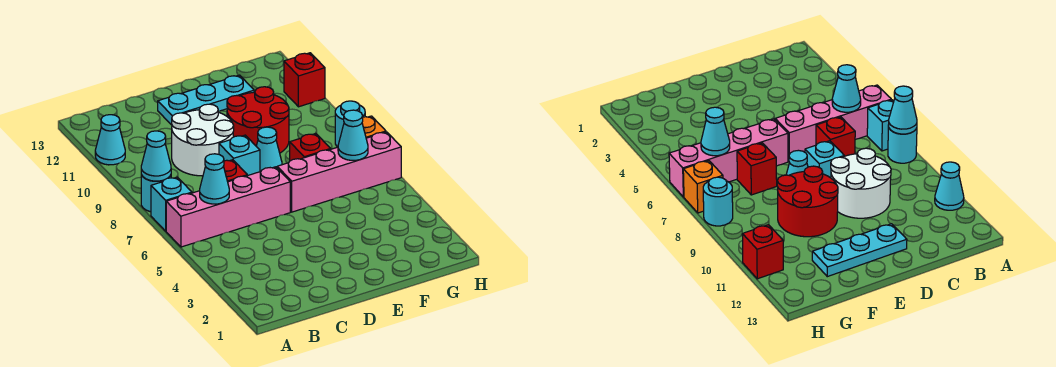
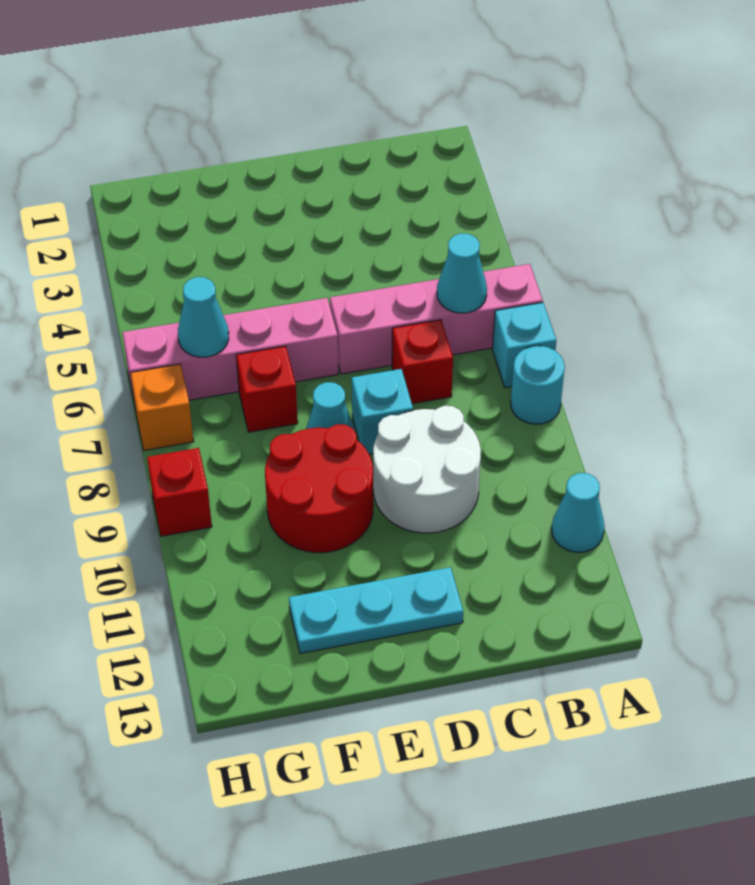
cyan cone A8 level 2 -> none
cyan round brick H8 level 1 -> none
red brick H11 level 1 -> red brick H9 level 1

